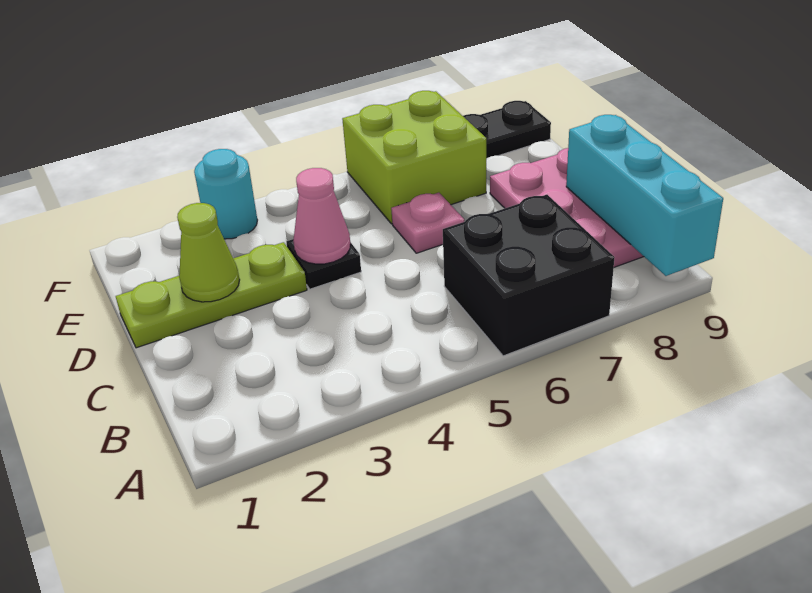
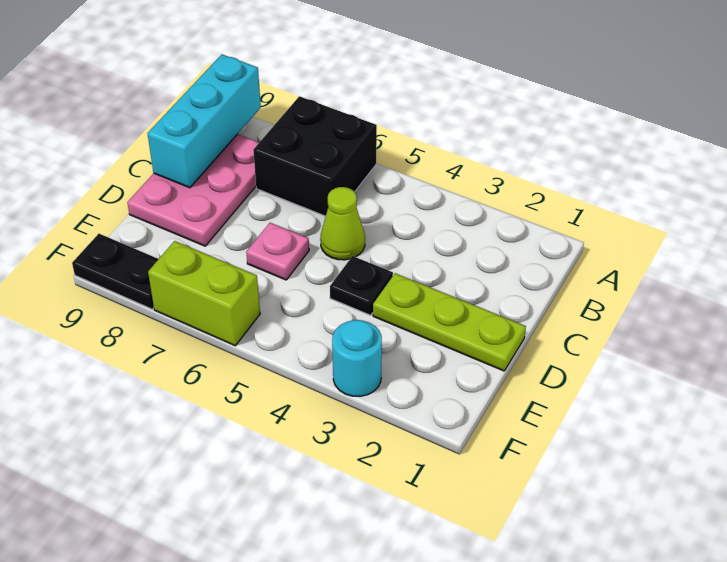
lime cone D2 level 2 -> lime cone C5 level 1
pink cone D4 level 2 -> none
lime brick E6:F7 level 1 -> lime brick F6:F7 level 1

